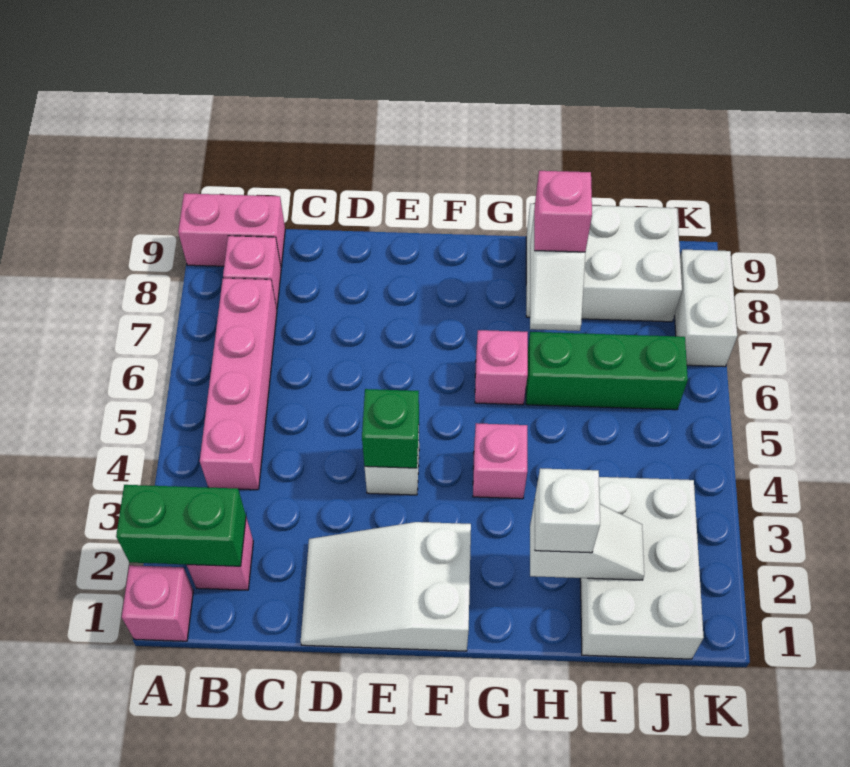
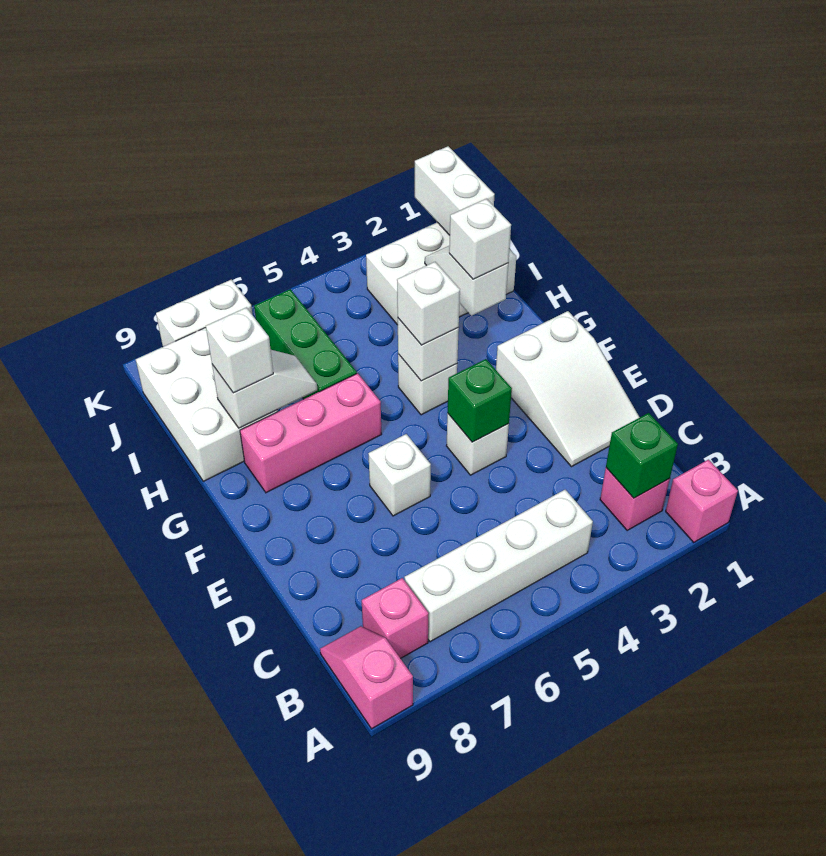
green brick A2:B2 level 2 -> green brick B2 level 2
pink brick A9:B9 level 1 -> pink slope A9:B9 level 1 top A
pink brick B4:B7 level 1 -> white brick B4:B7 level 1
none -> white brick E6 level 1
pink brick G4 level 1 -> white brick G4 level 1
none -> white brick G4 level 2
none -> white brick G4 level 3
pink brick G6 level 1 -> pink brick G6:G8 level 1
pink brick H8 level 3 -> white brick H8 level 3
none -> white brick J1:K1 level 2

